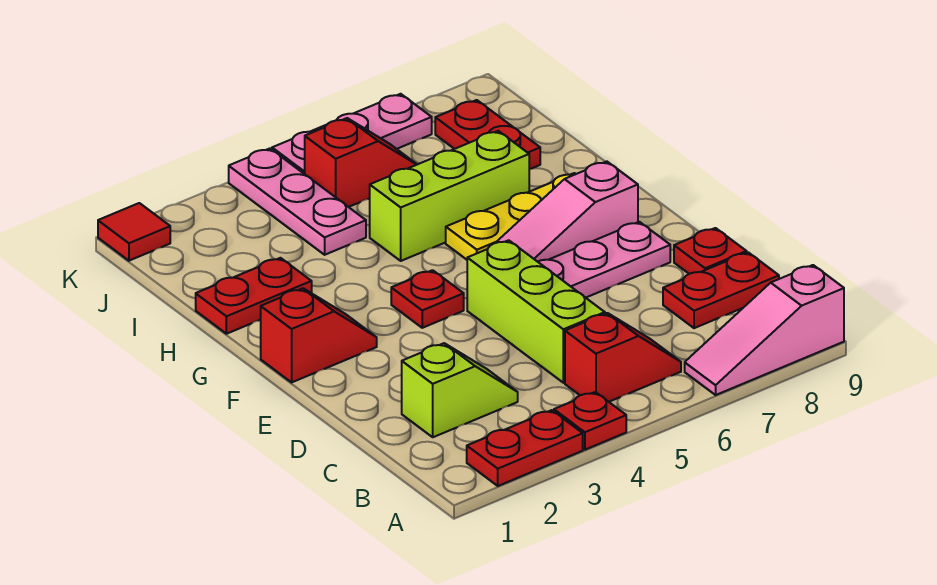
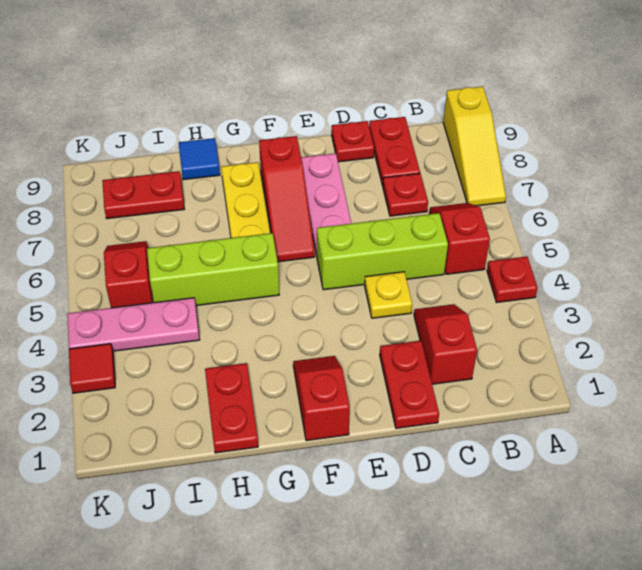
red plate A2:A3 level 1 -> red plate D1:D2 level 1
pink slope A7:A9 level 1 top 9 -> yellow slope A7:A9 level 1 top 9
lime slope C2:C3 level 1 top 2 -> red slope C2:C3 level 1 top 2
none -> yellow plate D4 level 1
red plate F4 level 1 -> red plate C7 level 1
pink slope F6:F8 level 1 top 8 -> red slope F6:F8 level 1 top 8
lime brick H5:H7 level 1 -> lime brick G5:I5 level 1
none -> blue tile H9 level 1
red tile K1 level 1 -> red tile K3 level 1
pink plate K5:K7 level 1 -> none

